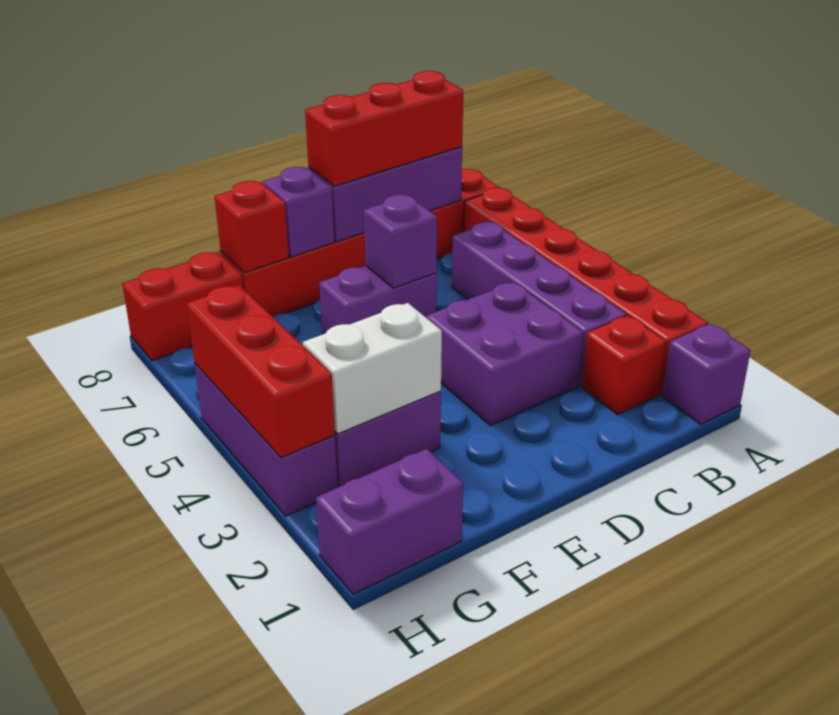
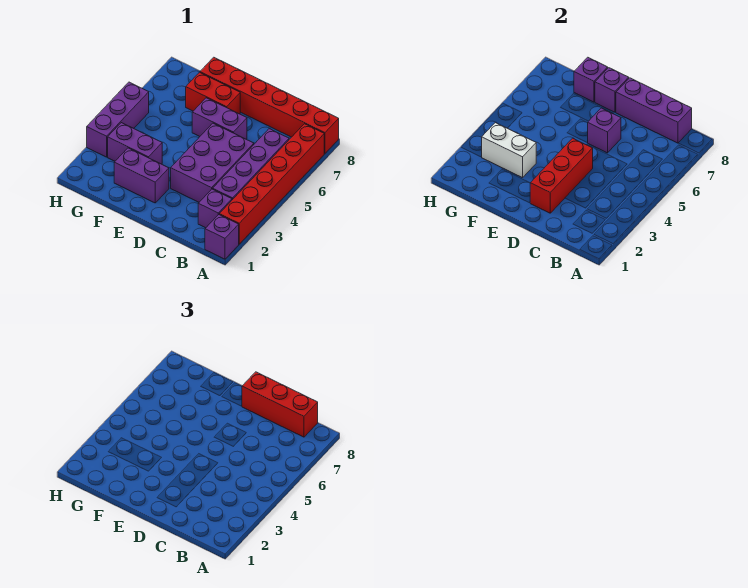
red brick B2 level 1 -> purple brick B2 level 1
purple brick C3:D4 level 1 -> purple brick C3:D5 level 1
red brick F8 level 2 -> purple brick F8 level 2
purple brick G1:H1 level 1 -> purple brick E2:F2 level 1
red brick G8:H8 level 1 -> red brick E7:F7 level 1
red brick H3:H5 level 2 -> red brick D2:D4 level 2

